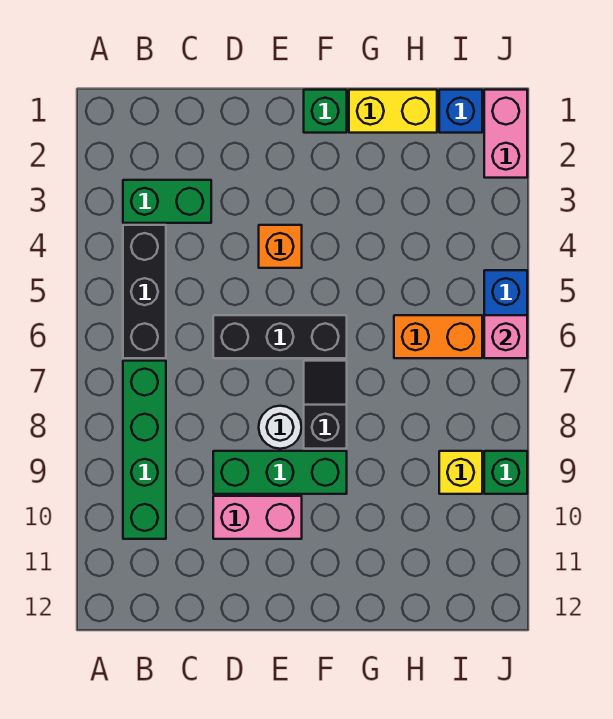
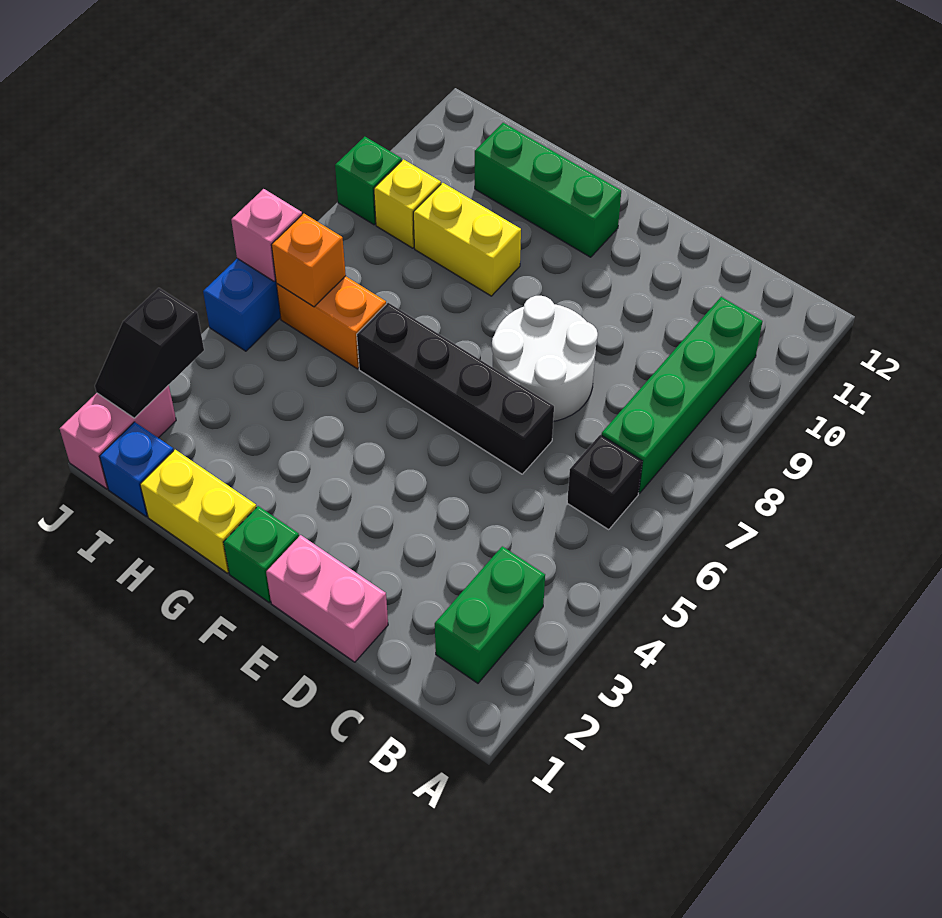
green brick B3:C3 level 1 -> green brick B2:B3 level 1
black brick B4:B6 level 1 -> black brick B6 level 1
black brick D6:F6 level 1 -> black brick D6:G6 level 1
green brick D9:F9 level 1 -> green brick F11:H11 level 1
pink brick D10:E10 level 1 -> pink brick D1:E1 level 1
orange brick E4 level 1 -> orange brick I6 level 2
white round brick E8 level 1 -> white round brick D7:E8 level 1
black slope F7:F8 level 1 top 8 -> black slope J2:J3 level 2 top 3
none -> yellow brick G9:H9 level 1

